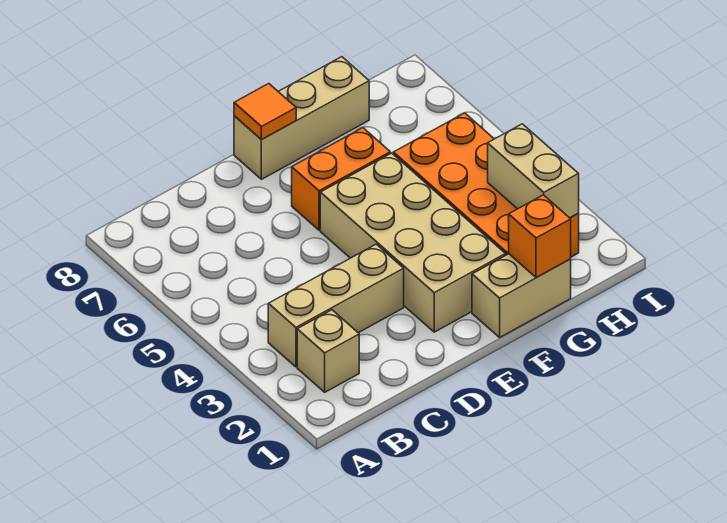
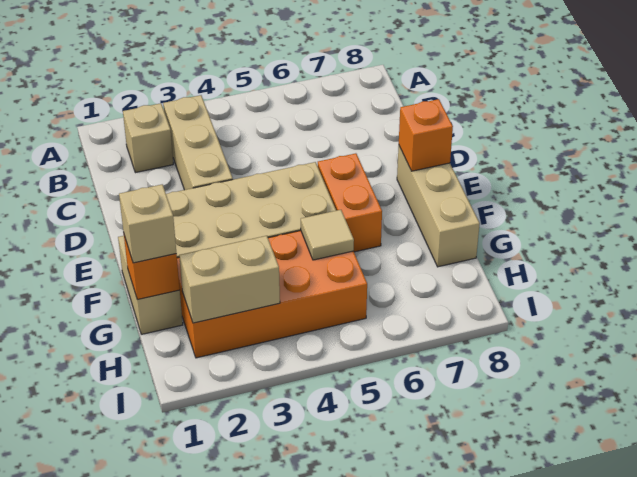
orange tile E8 level 2 -> orange brick E8 level 2
none -> tan brick G1 level 3
none -> tan tile G5 level 2

